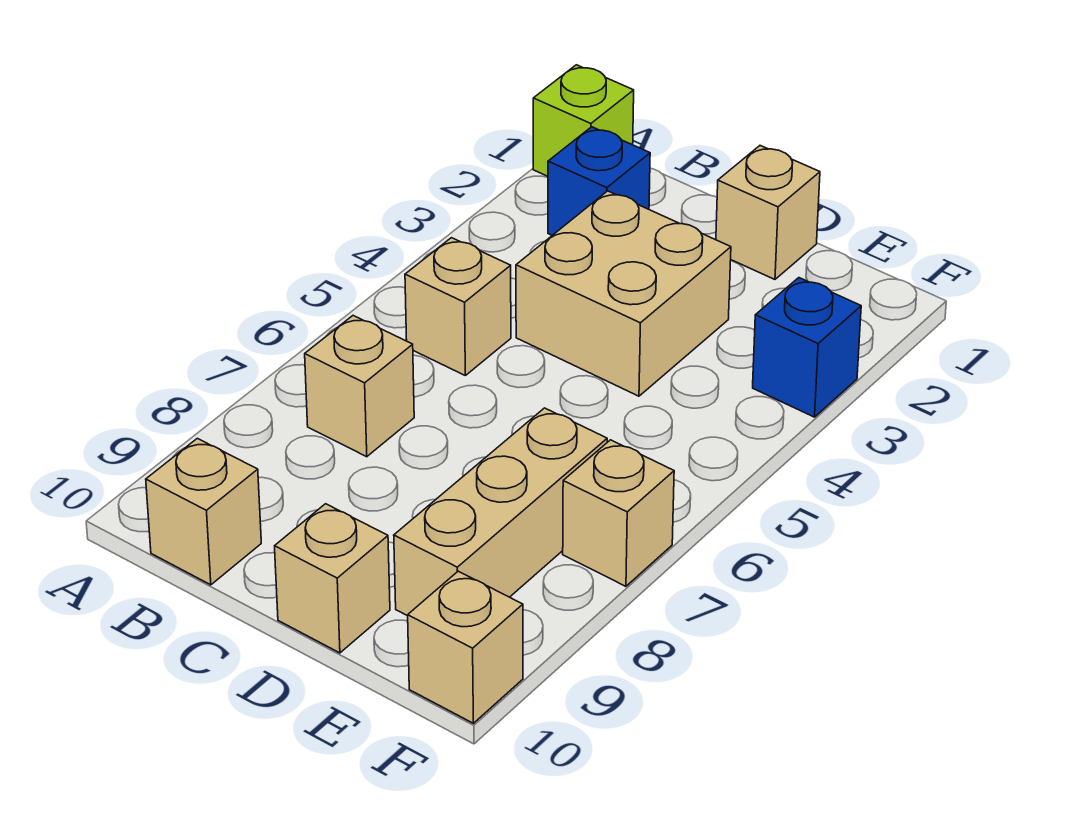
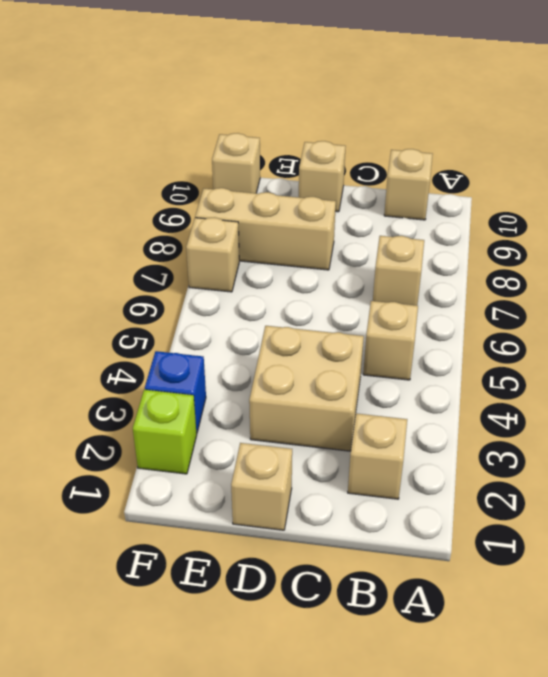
lime brick A1 level 1 -> lime brick F2 level 1
blue brick B2 level 1 -> tan brick B2 level 1
tan brick E7:E9 level 1 -> tan brick D8:F8 level 1

